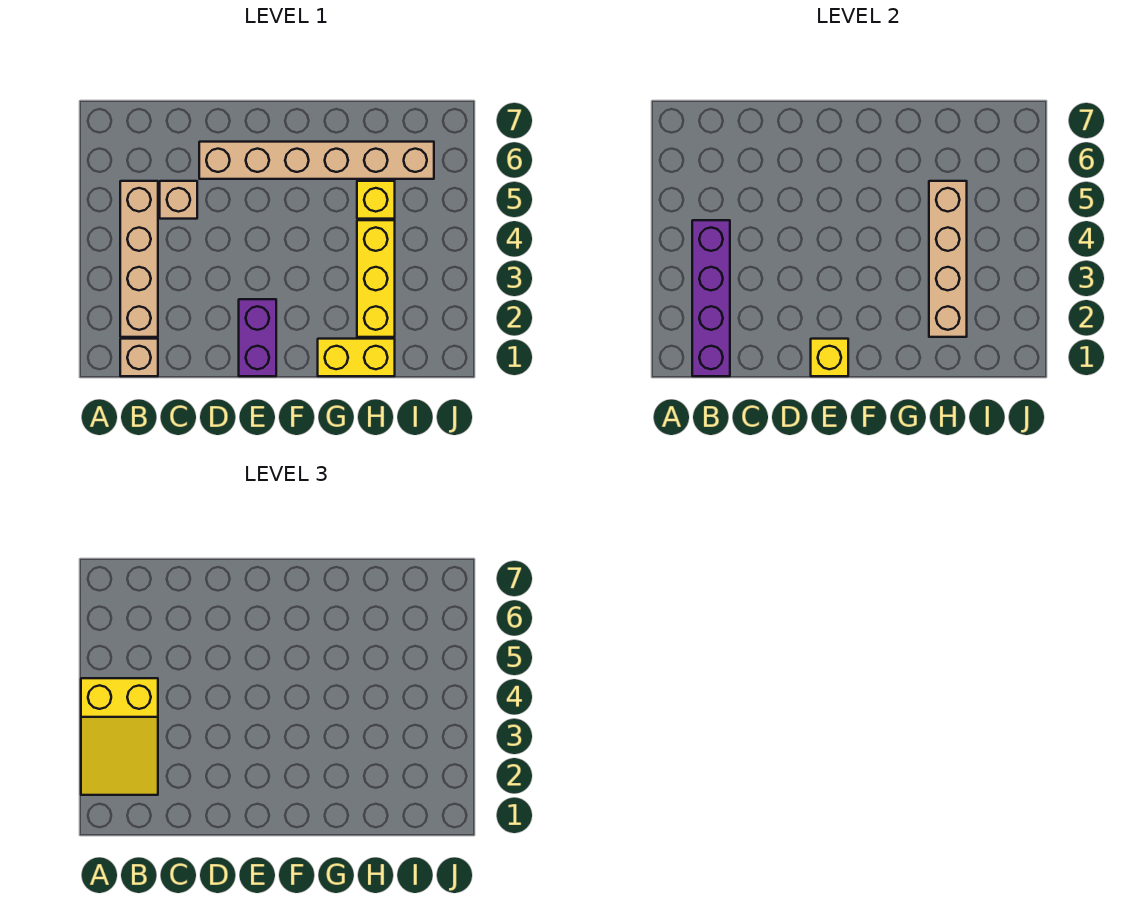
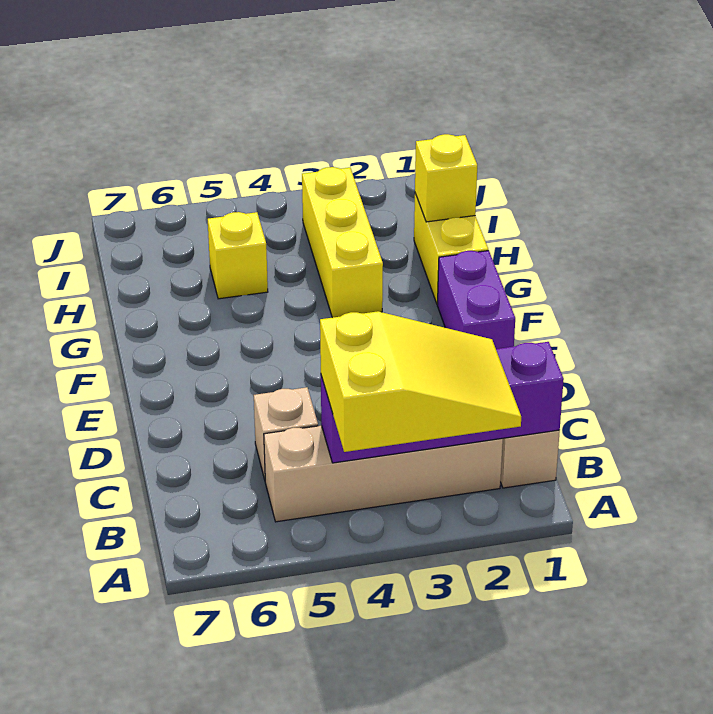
tan brick D6:I6 level 1 -> none
purple brick E1:E2 level 1 -> purple brick E1:F1 level 1
yellow brick E1 level 2 -> yellow brick H1 level 2
yellow brick H2:H4 level 1 -> yellow brick G3:I3 level 1
tan brick H2:H5 level 2 -> none

